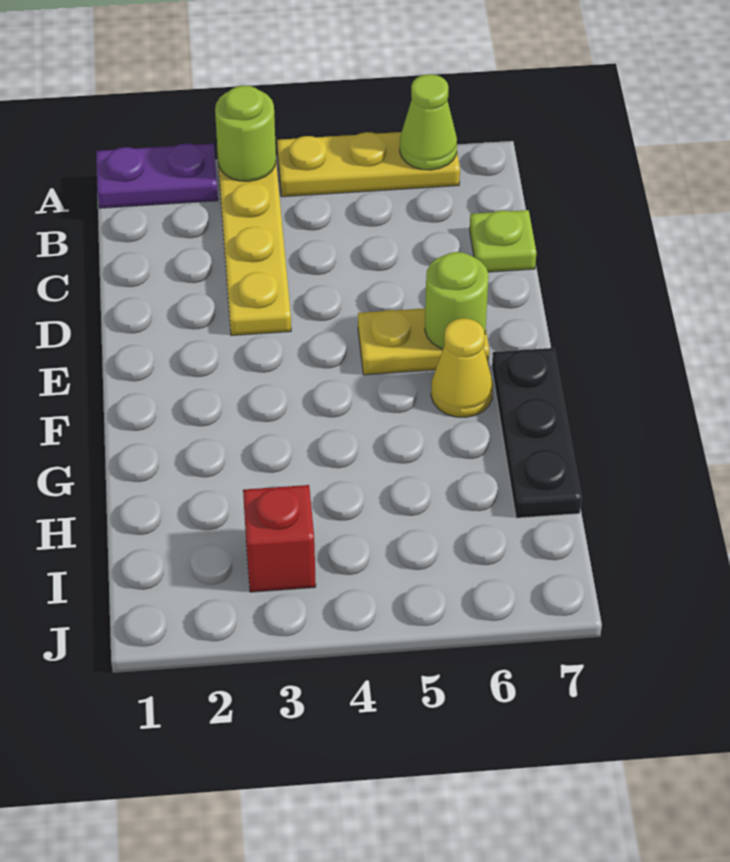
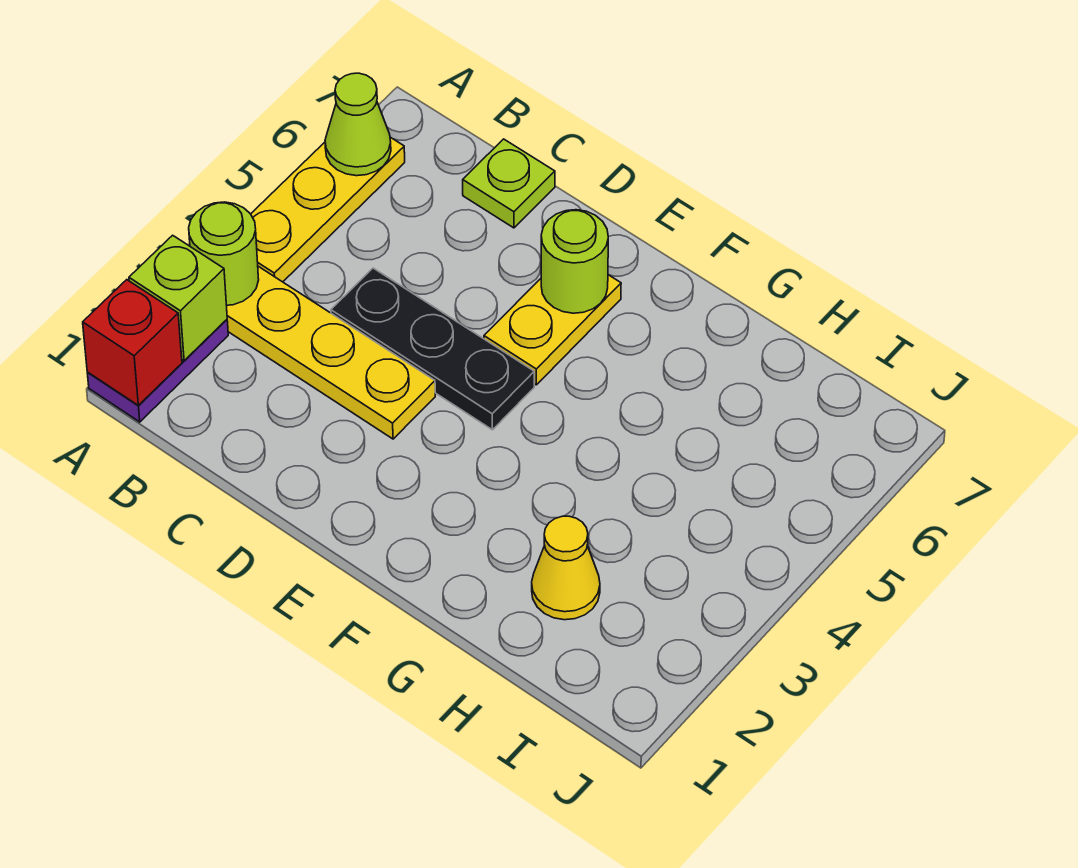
none -> lime brick A2 level 2
yellow cone F6 level 1 -> yellow cone H2 level 1
black plate F7:H7 level 1 -> black plate C4:E4 level 1
red brick I3 level 1 -> red brick A1 level 2

